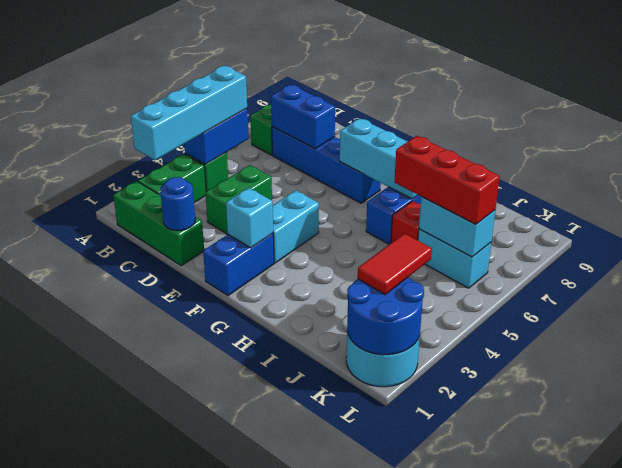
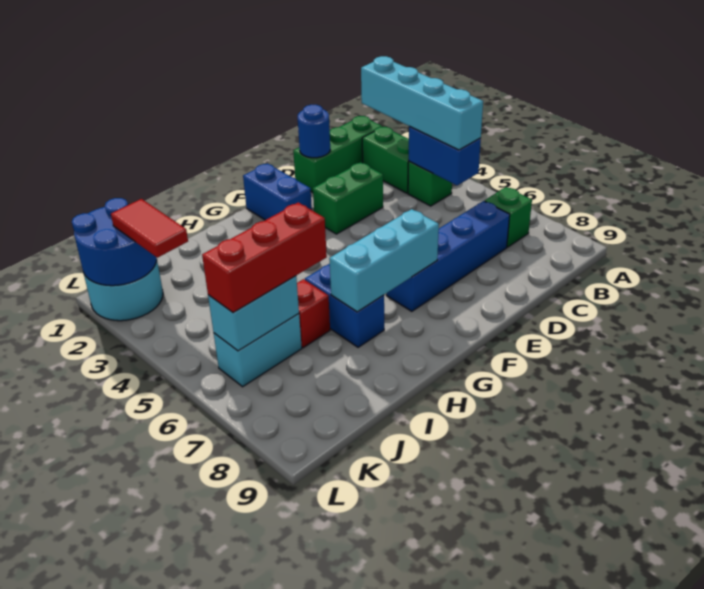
blue brick C7:D7 level 2 -> none
green brick D3:D4 level 1 -> green brick D3:E3 level 1
cyan brick F2 level 2 -> none
cyan brick F3:F4 level 1 -> none

